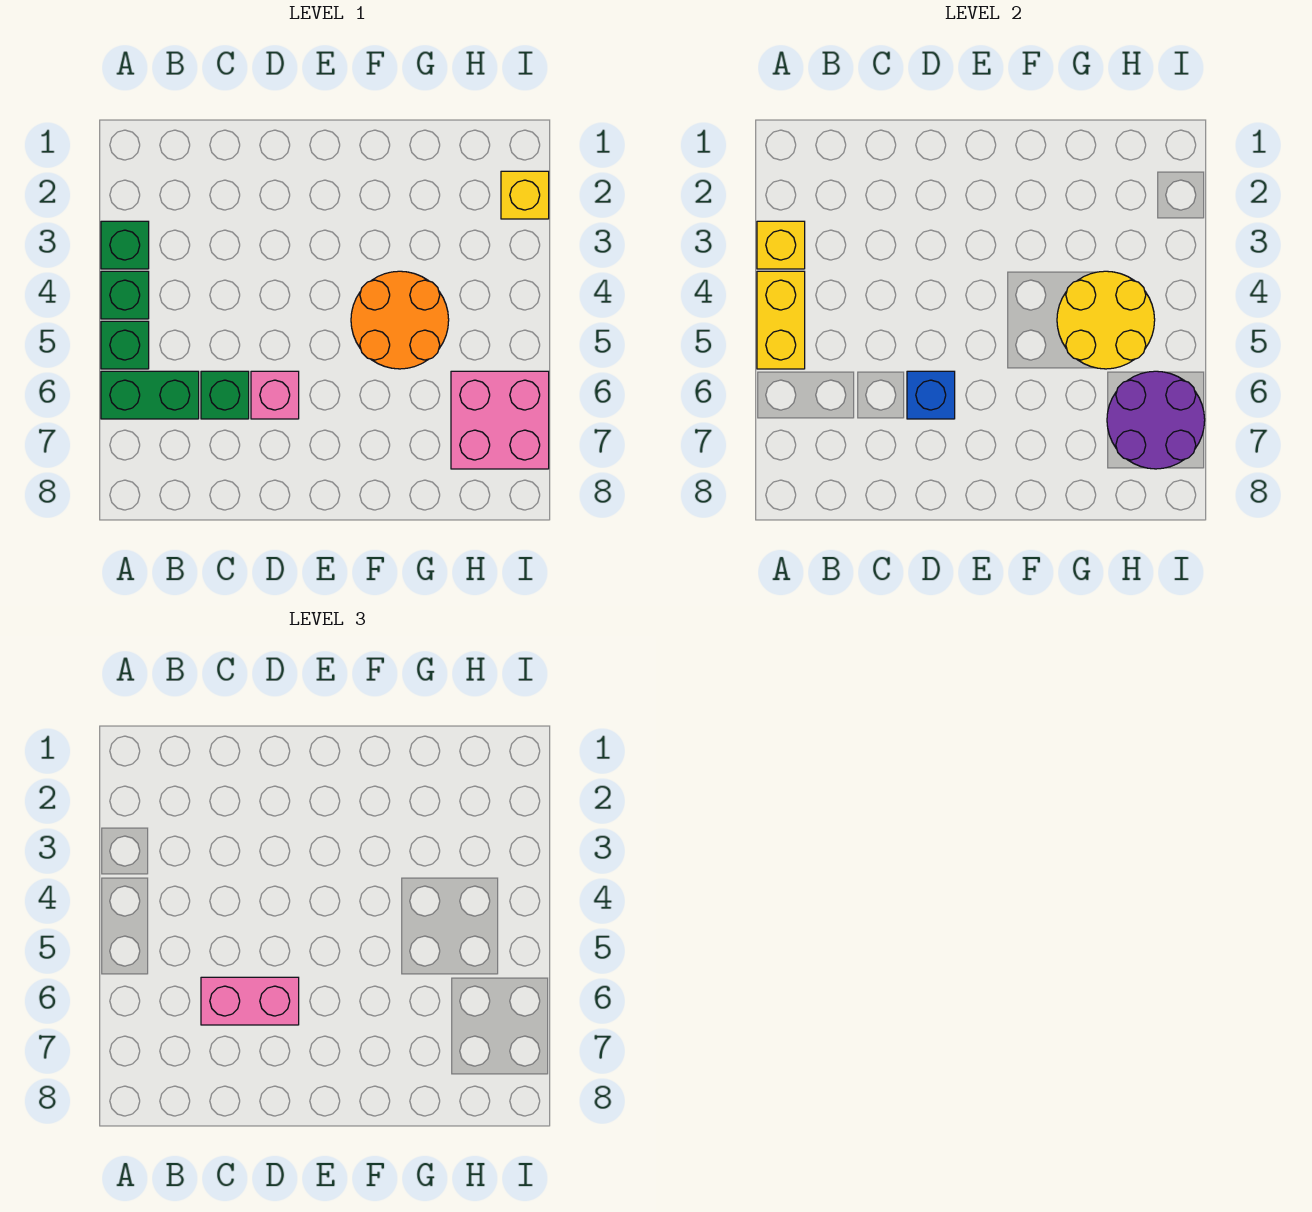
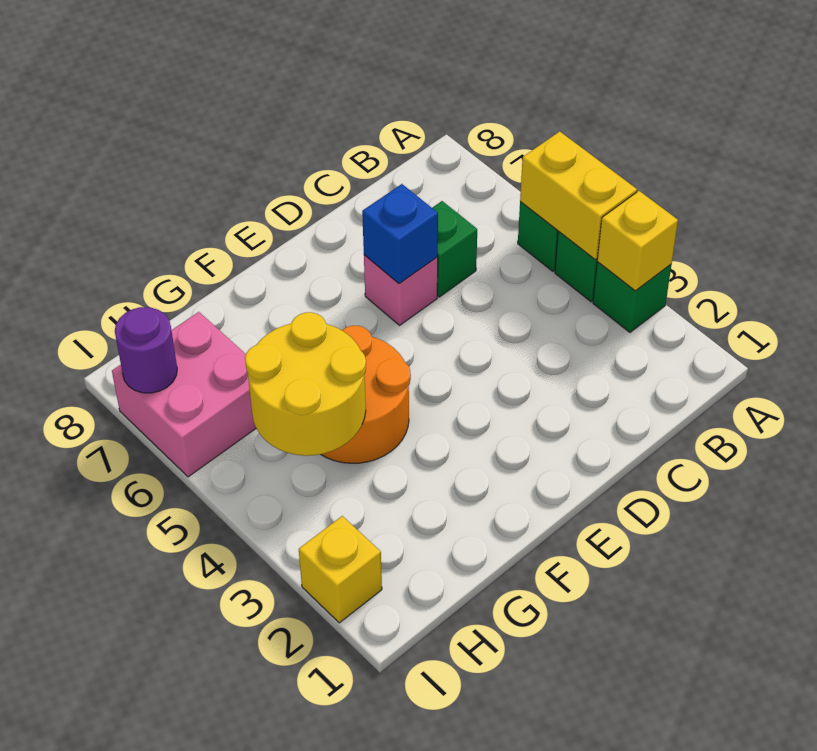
green brick A6:B6 level 1 -> none
pink brick C6:D6 level 3 -> none
purple round brick H6:I7 level 2 -> purple round brick I7 level 2

